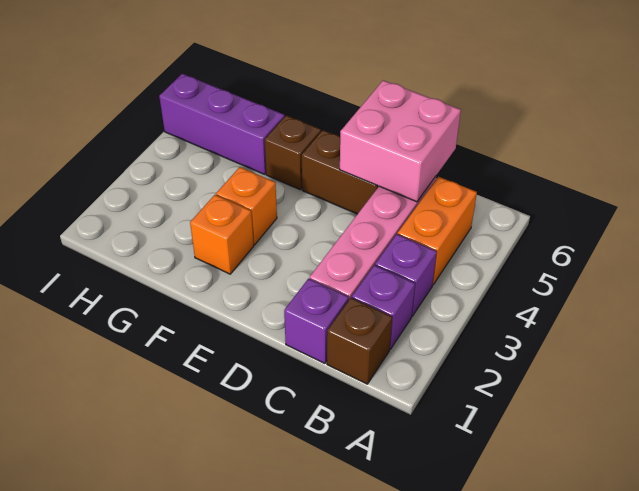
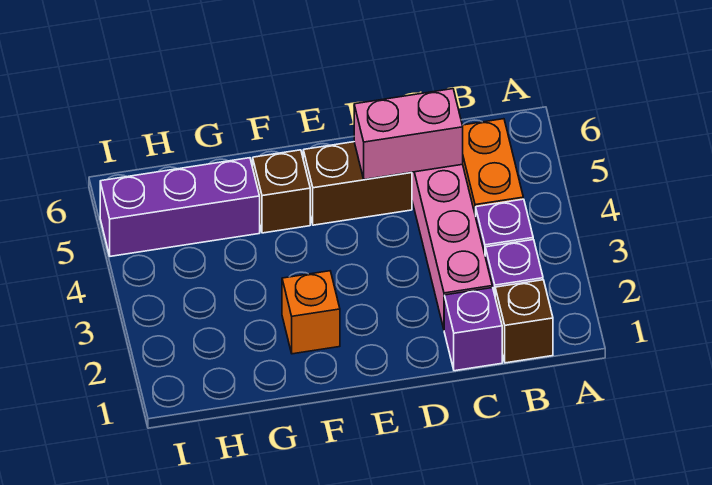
pink brick C5:D6 level 2 -> pink brick C5:D5 level 2
orange brick F3 level 1 -> none

